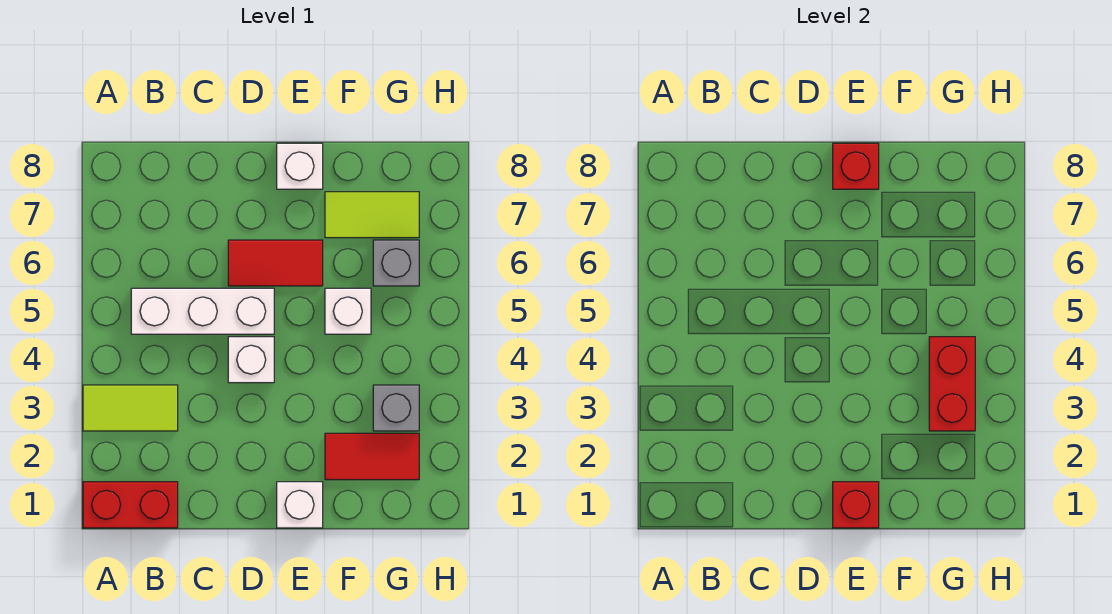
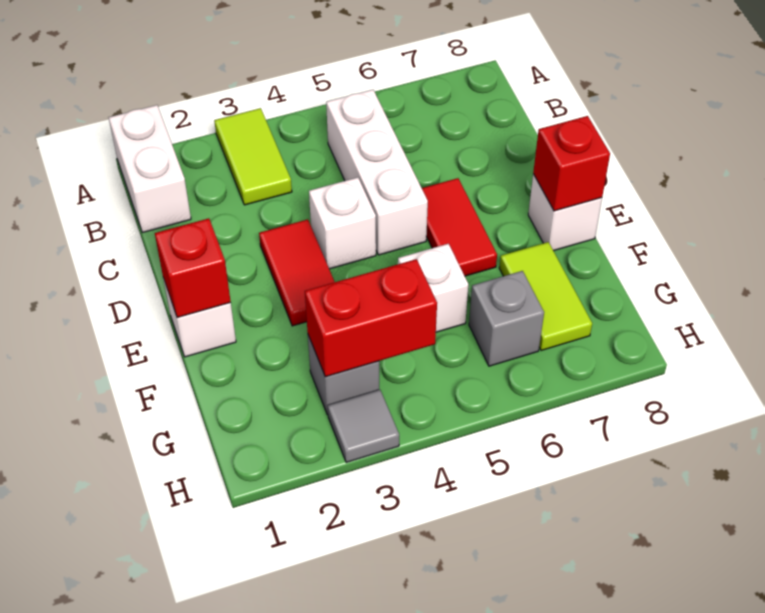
red brick A1:B1 level 1 -> white brick A1:B1 level 1
red tile F2:G2 level 1 -> red tile D3:E3 level 1
none -> grey tile H3 level 1

